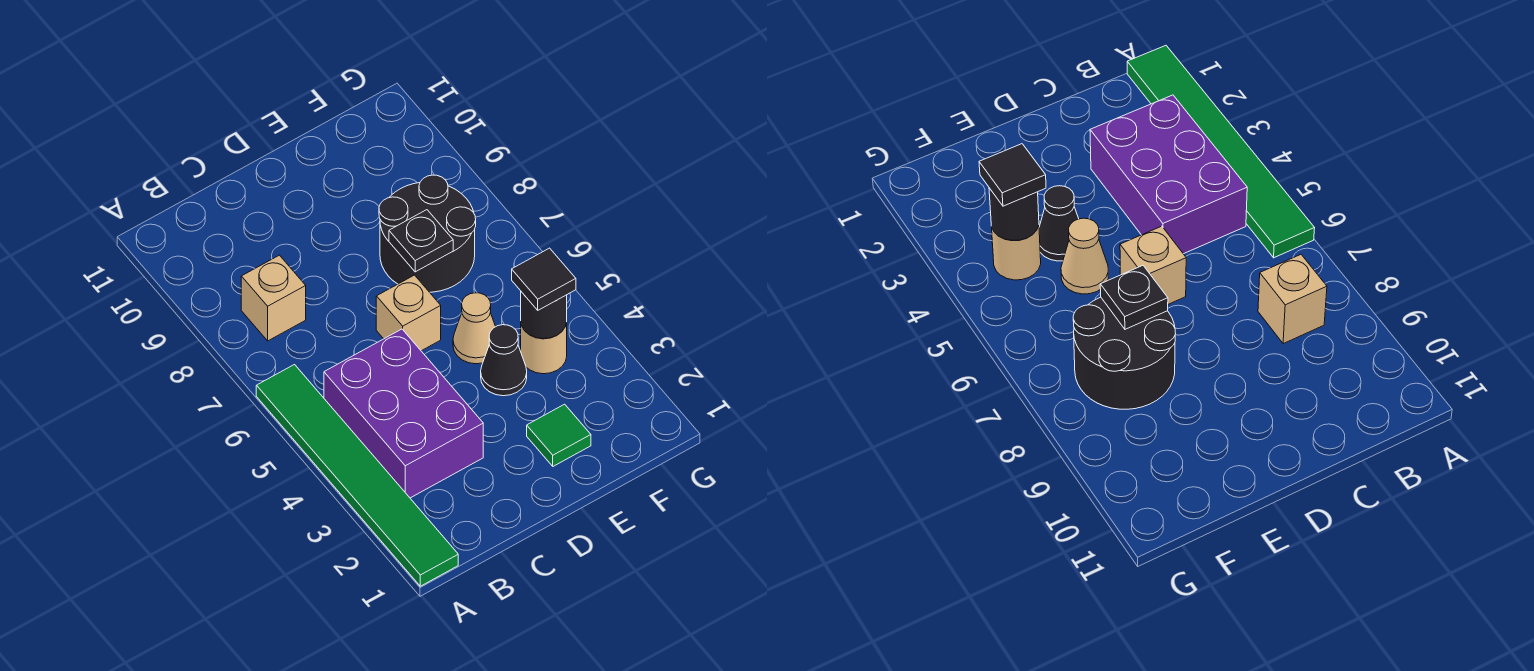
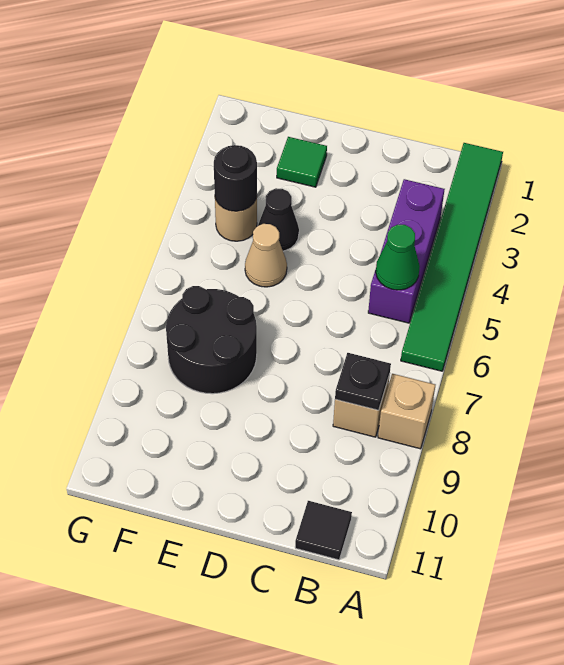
purple brick B3:C5 level 1 -> purple brick B3:B5 level 1
none -> green cone B5 level 2
tan brick D6 level 1 -> tan brick A8 level 1
black plate E7 level 2 -> black plate B8 level 2
black tile F4 level 3 -> black tile B11 level 1

